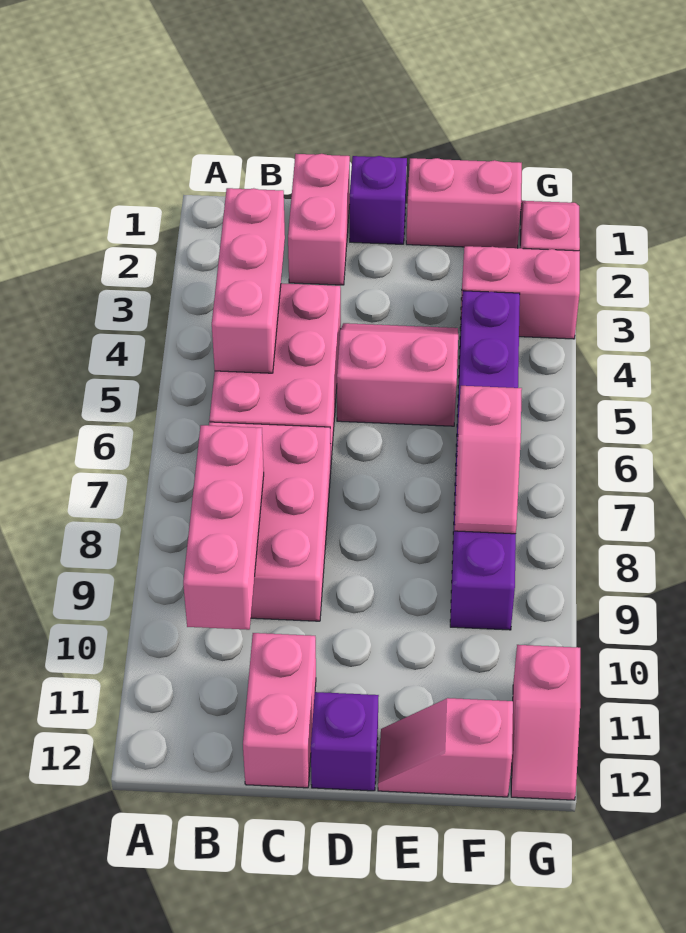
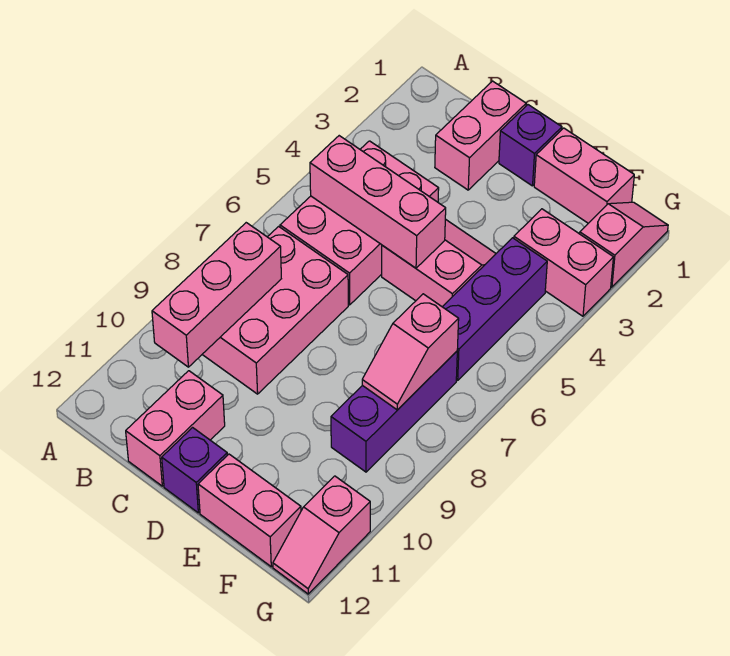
pink brick B3:B5 level 2 -> pink brick B5:D5 level 2
pink slope E12:F12 level 1 top F -> pink brick E12:F12 level 1

